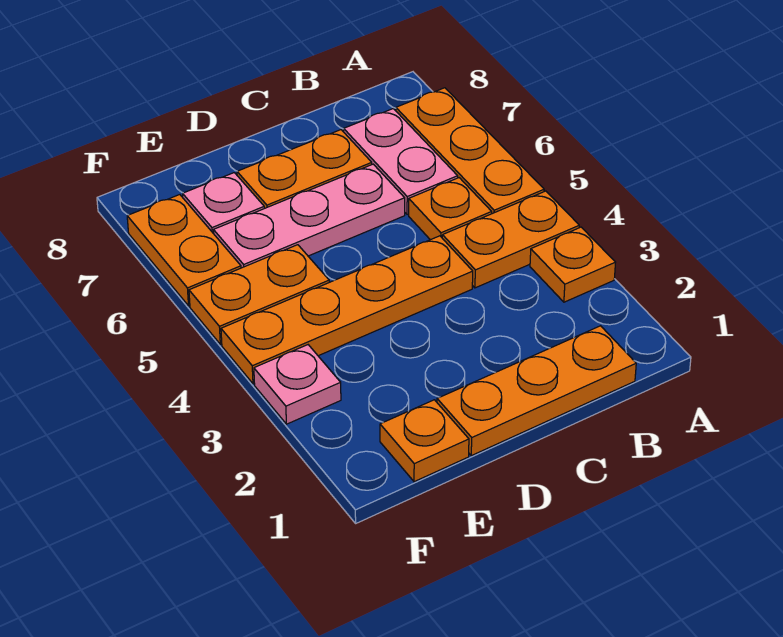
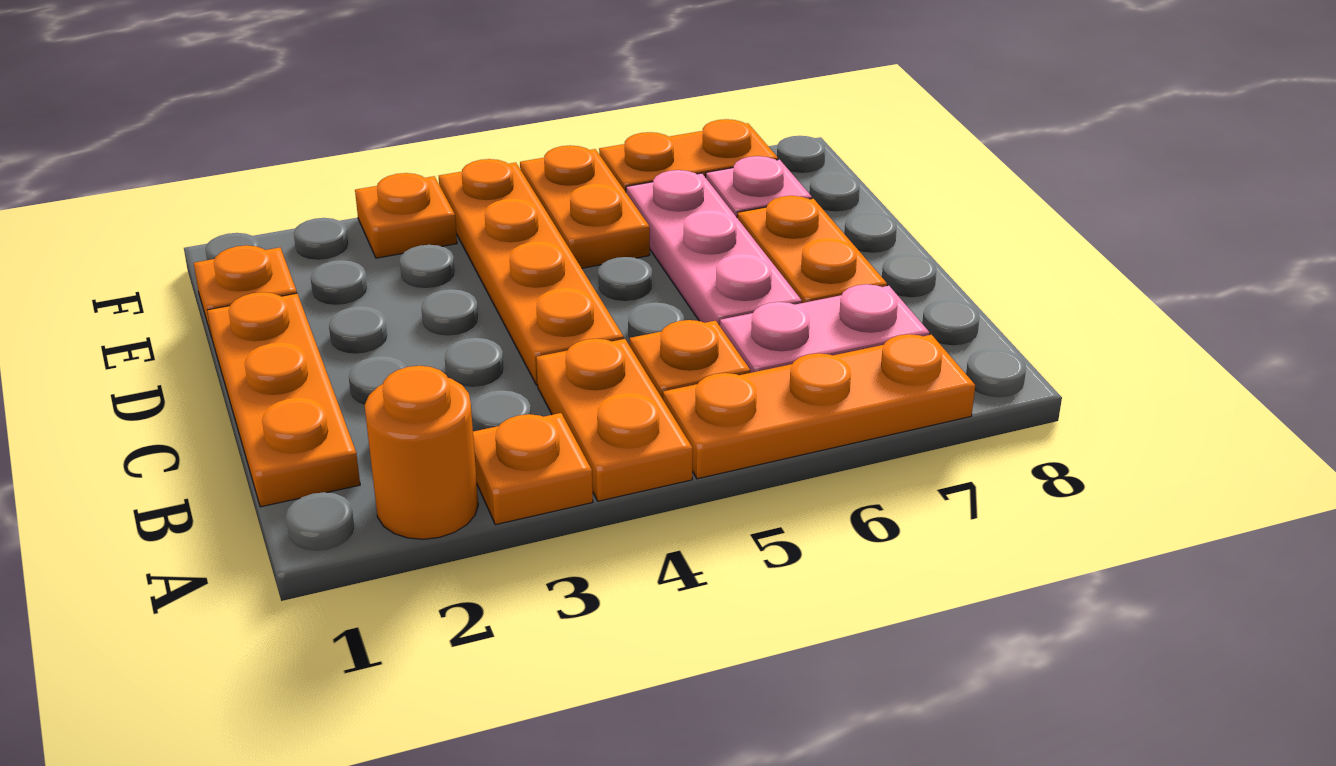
none -> orange round brick A2 level 1
pink plate F3 level 1 -> orange plate F3 level 1

